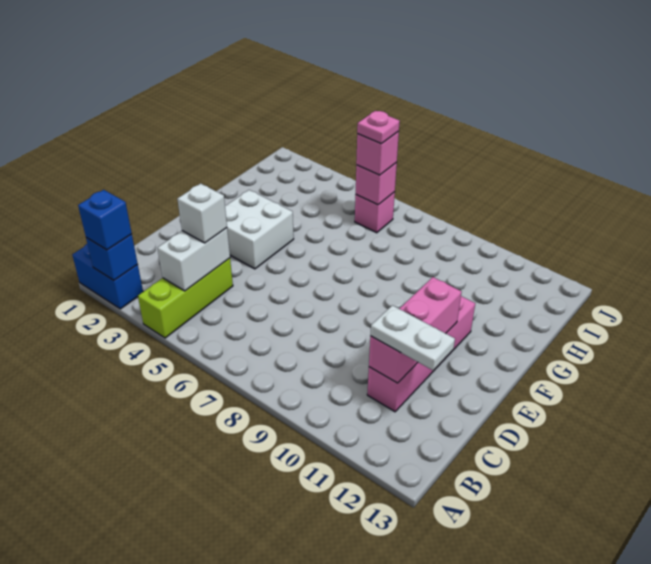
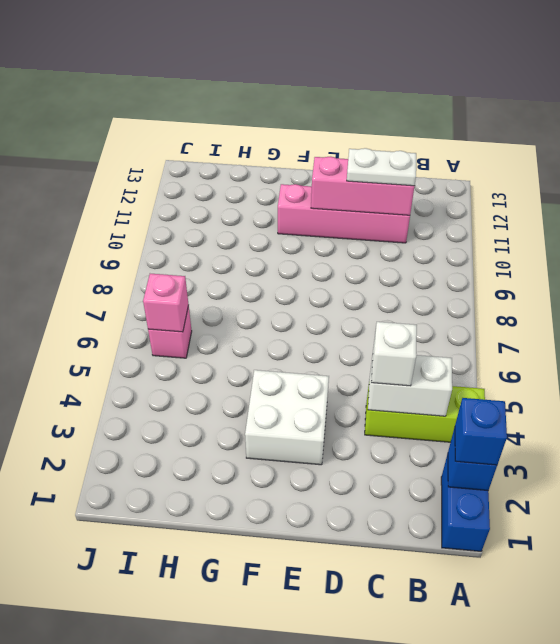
white plate C11:C12 level 3 -> white plate C11:D11 level 3
pink brick I6 level 3 -> none
pink plate I6 level 4 -> none

